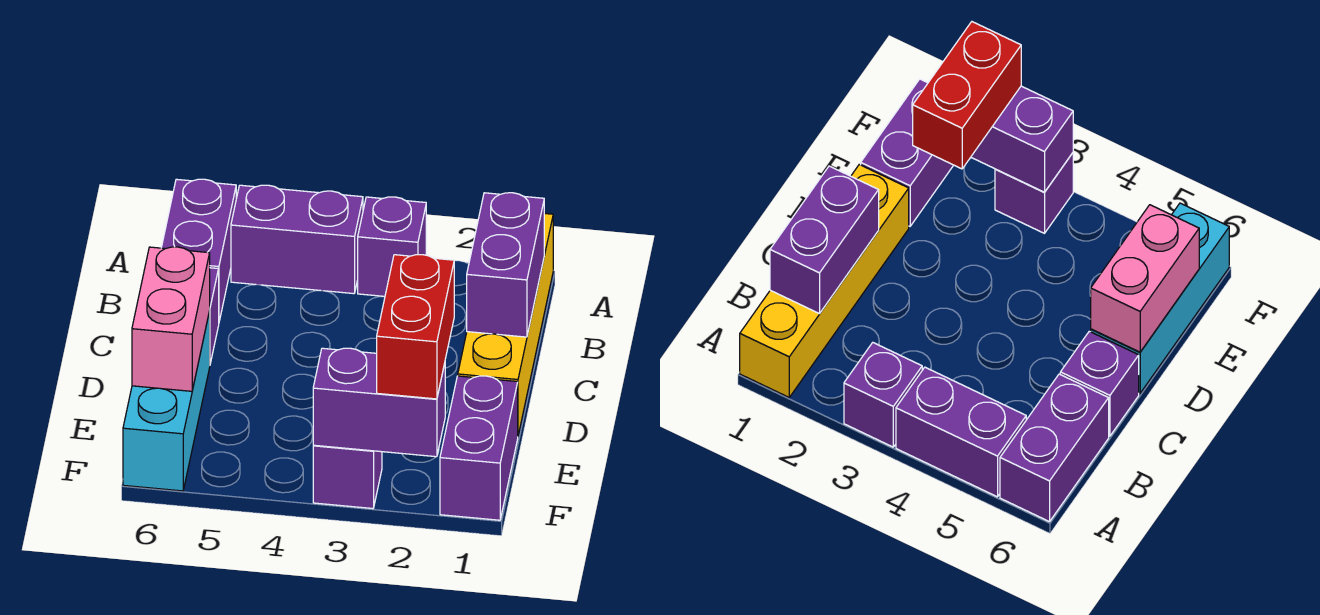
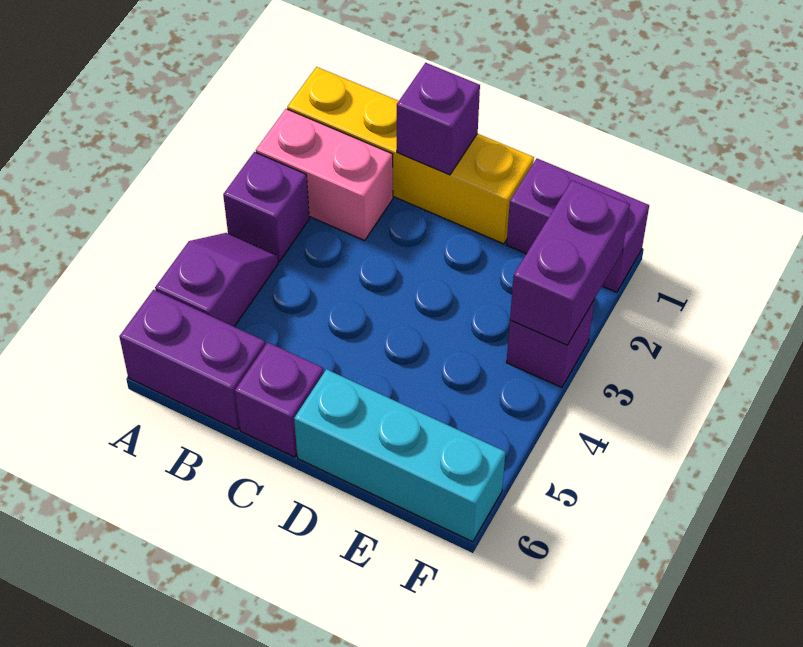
purple brick A4:A5 level 1 -> purple slope A4:A5 level 1 top 5
purple brick B1:C1 level 2 -> purple brick C1 level 2
pink brick D6:E6 level 2 -> pink brick A2:B2 level 1
red brick E2:F2 level 3 -> none

